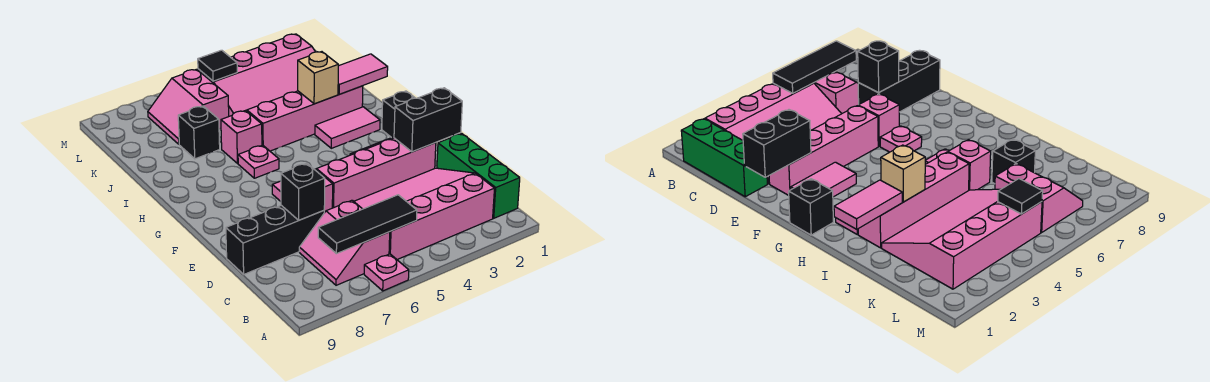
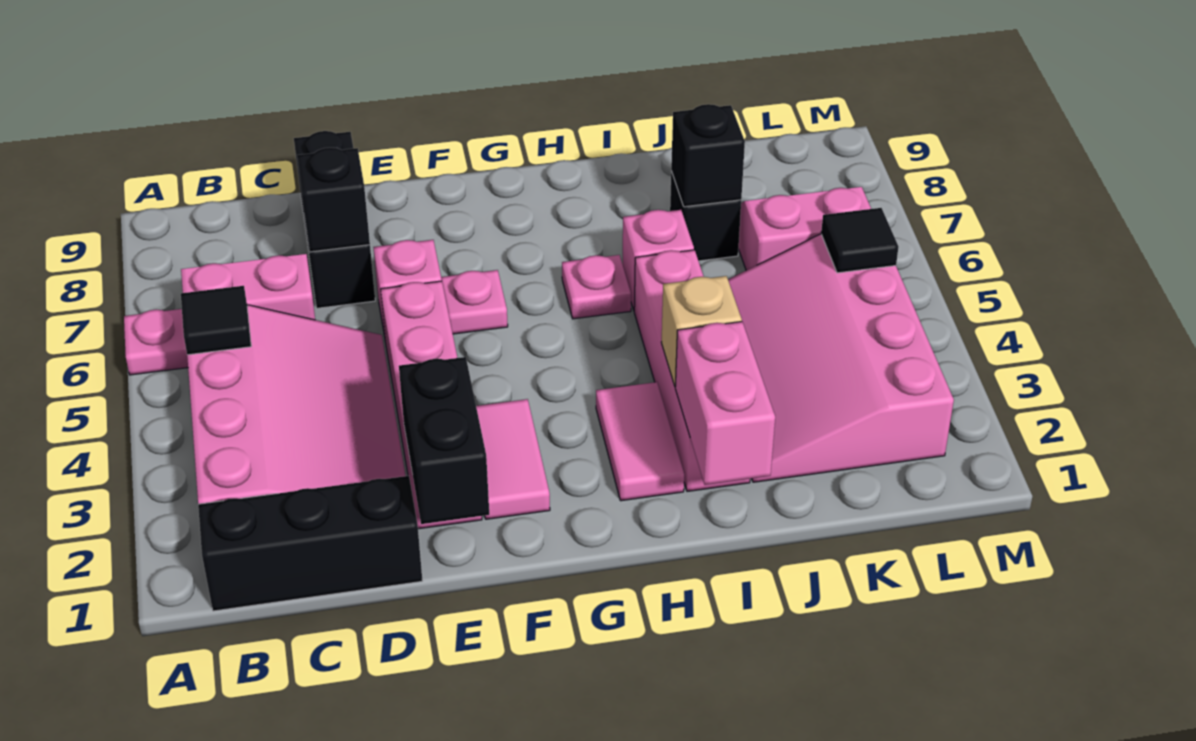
green brick B1:D1 level 1 -> black brick B1:D1 level 1
black tile B5:B7 level 2 -> black tile B5 level 2
black brick G1 level 1 -> black brick J7 level 2
pink tile I1:I2 level 2 -> pink brick I1:I2 level 2

